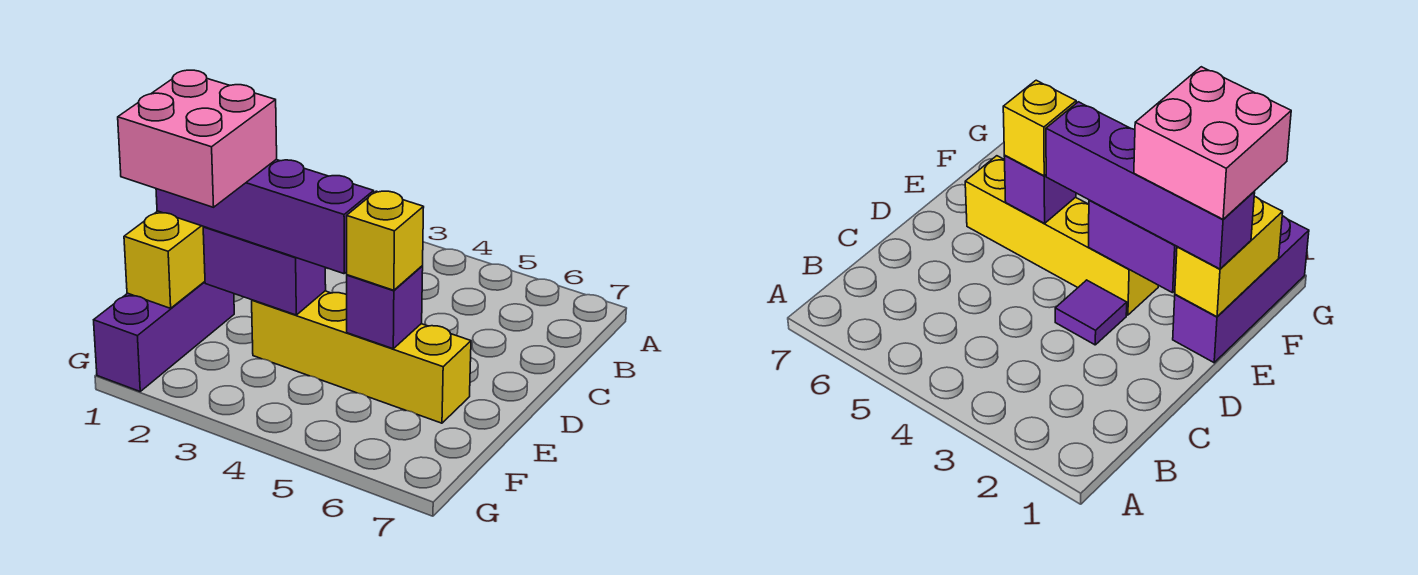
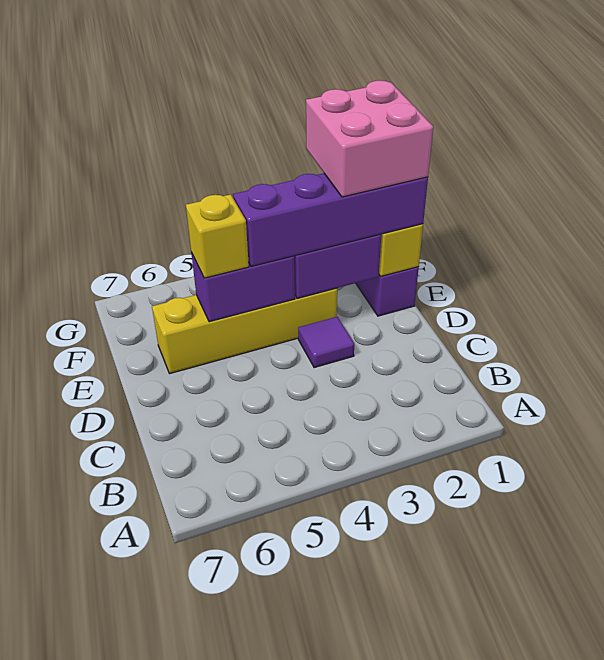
purple brick E5 level 2 -> purple brick E4:E5 level 2

